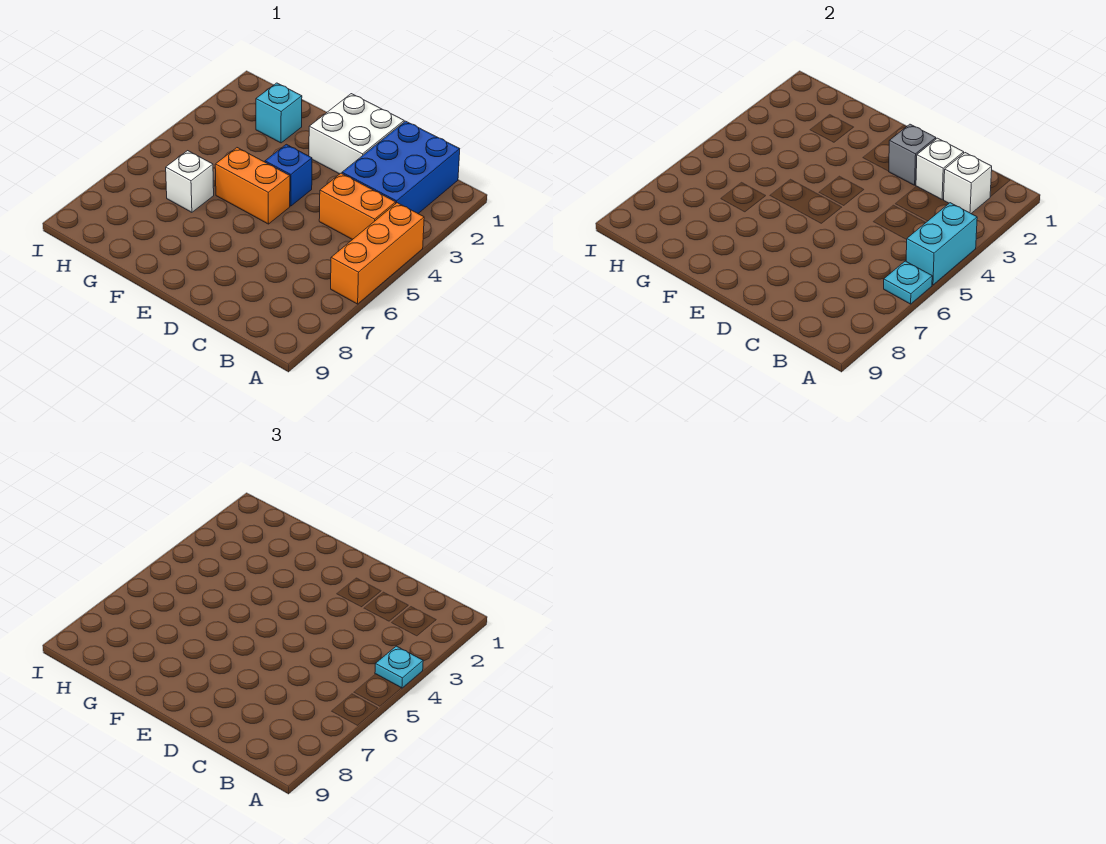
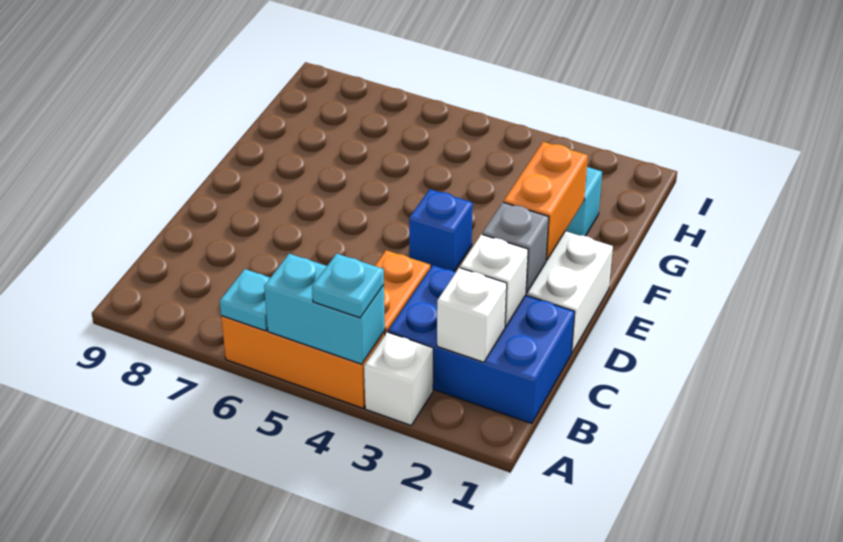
orange brick E5:F5 level 1 -> orange brick E2:F2 level 2
white brick G6 level 1 -> white brick A3 level 1

